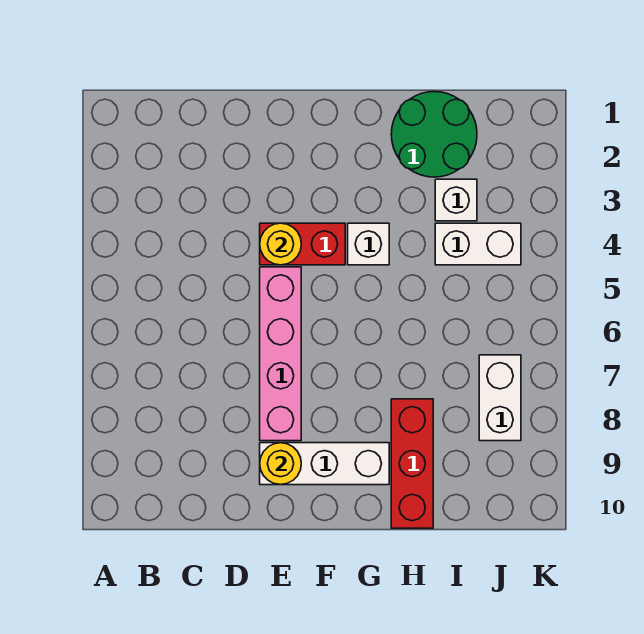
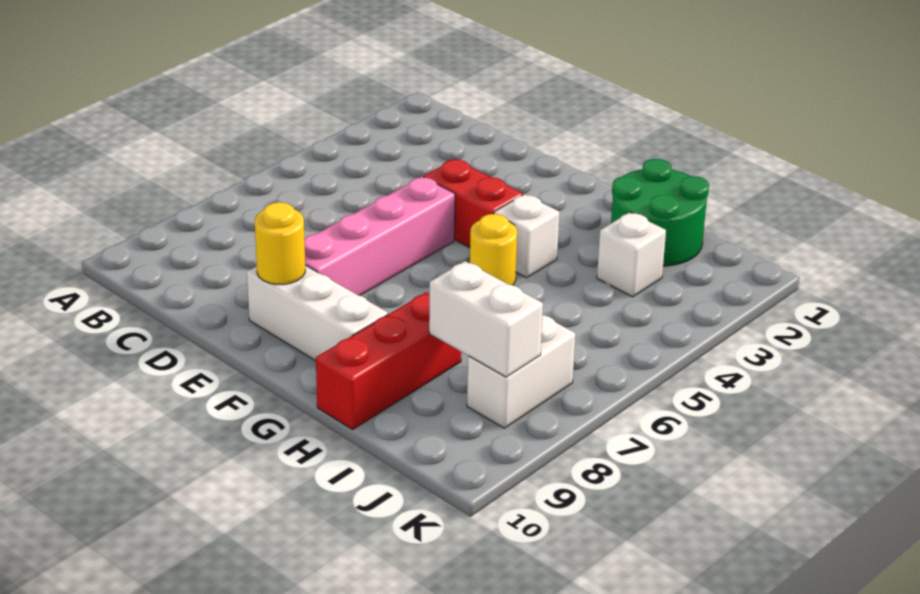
yellow round brick E4 level 2 -> yellow round brick G5 level 1
white brick I4:J4 level 1 -> white brick I8:J8 level 2

